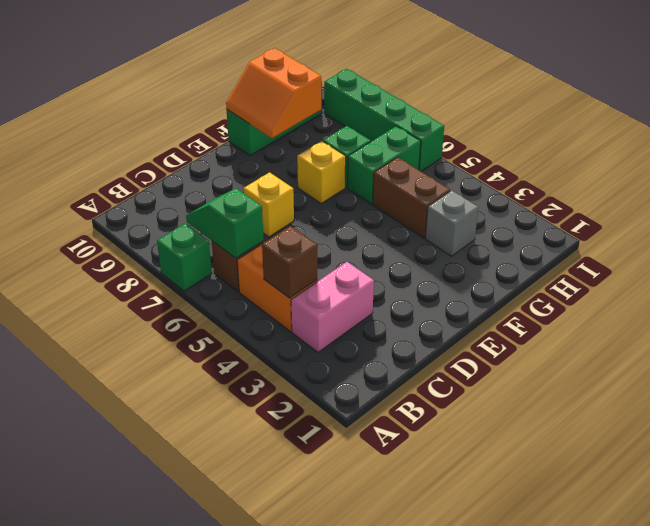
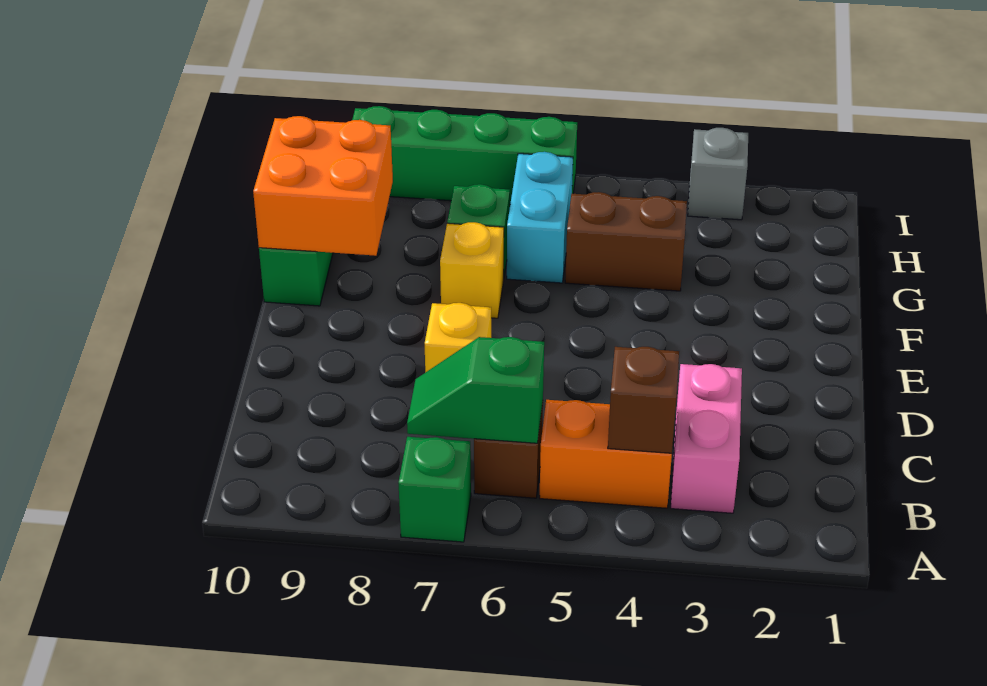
orange slope F9:G10 level 2 top G -> orange brick F9:G10 level 2
grey brick G3 level 1 -> grey brick I3 level 1
green brick G6:H6 level 1 -> cyan brick G6:H6 level 1

